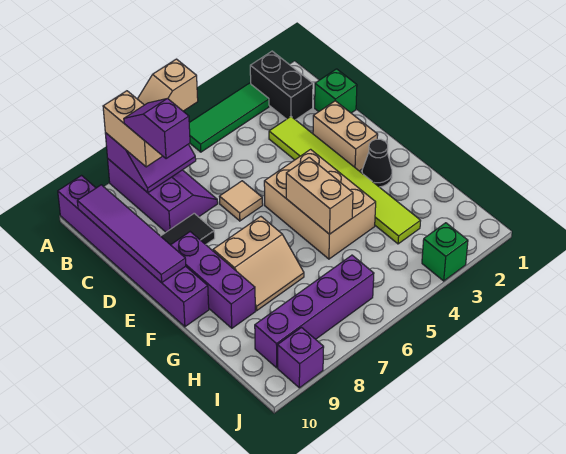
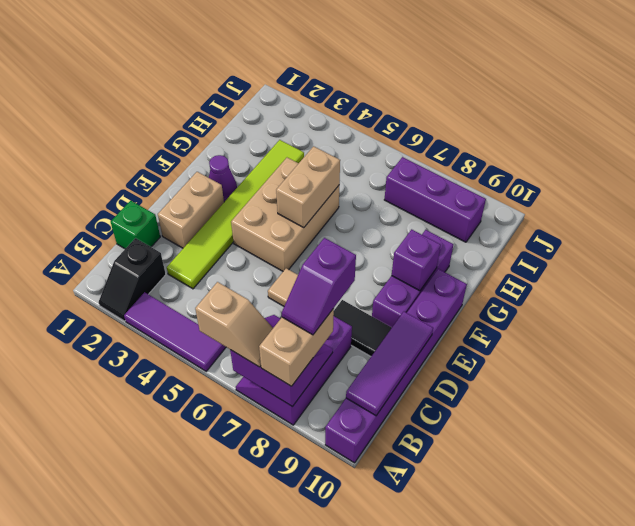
black brick A2:B2 level 1 -> black slope A2:B2 level 1 top B
green tile A3:A5 level 1 -> purple tile A3:A5 level 1
purple tile B10:E10 level 2 -> purple tile B10:D10 level 2
black cone F2 level 1 -> purple cone F2 level 1
tan slope F7:G8 level 1 top F -> none
purple brick I6:I9 level 1 -> purple brick I7:I9 level 1
green brick J3 level 1 -> none
purple brick J9 level 1 -> purple brick F9 level 2

